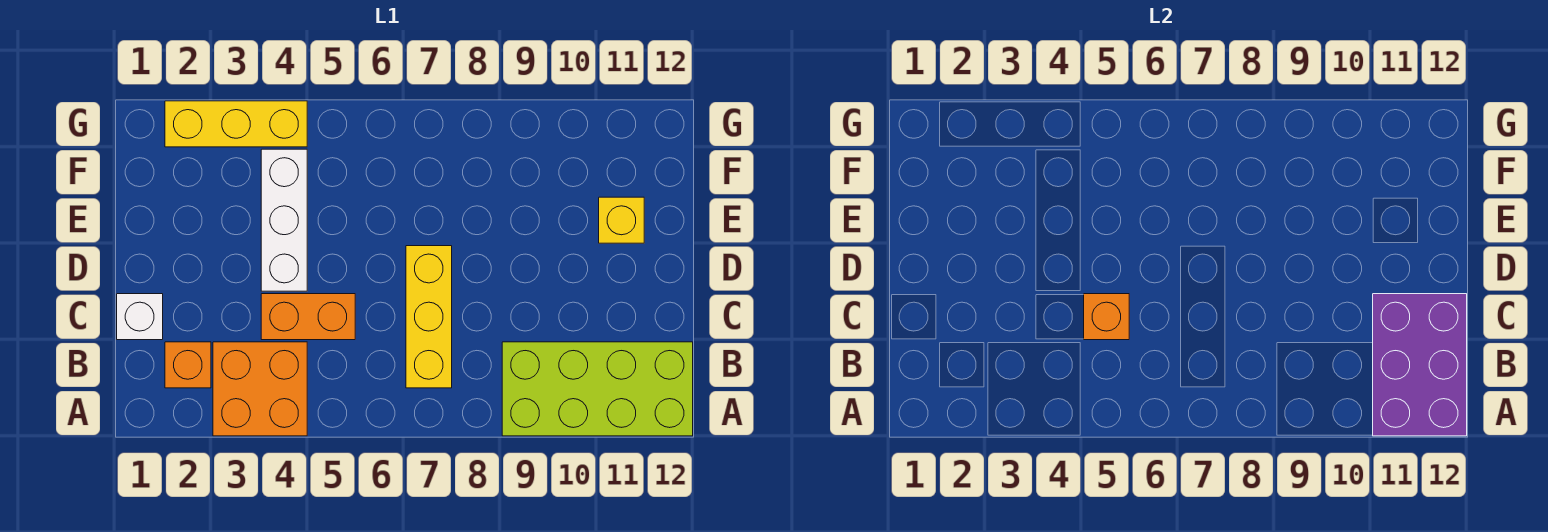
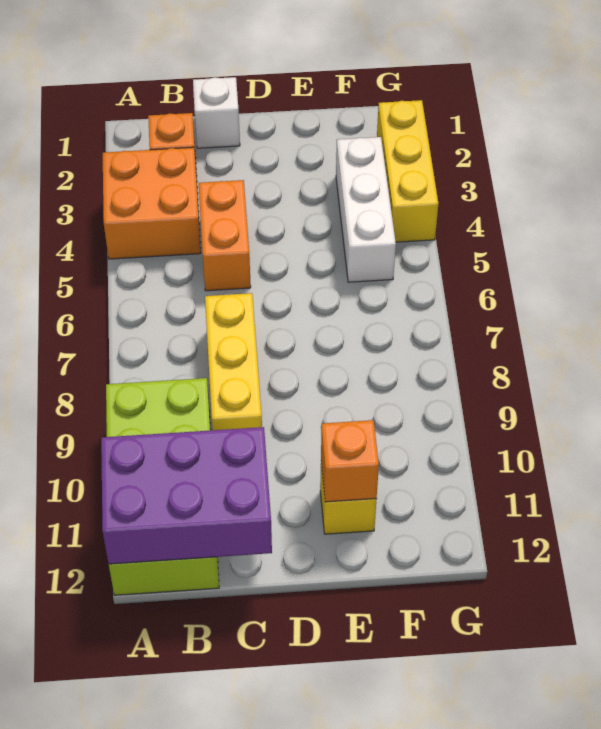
yellow brick B7:D7 level 1 -> yellow brick C7:C9 level 1
orange brick C5 level 2 -> orange brick E11 level 2
white brick D4:F4 level 1 -> white brick F3:F5 level 1

